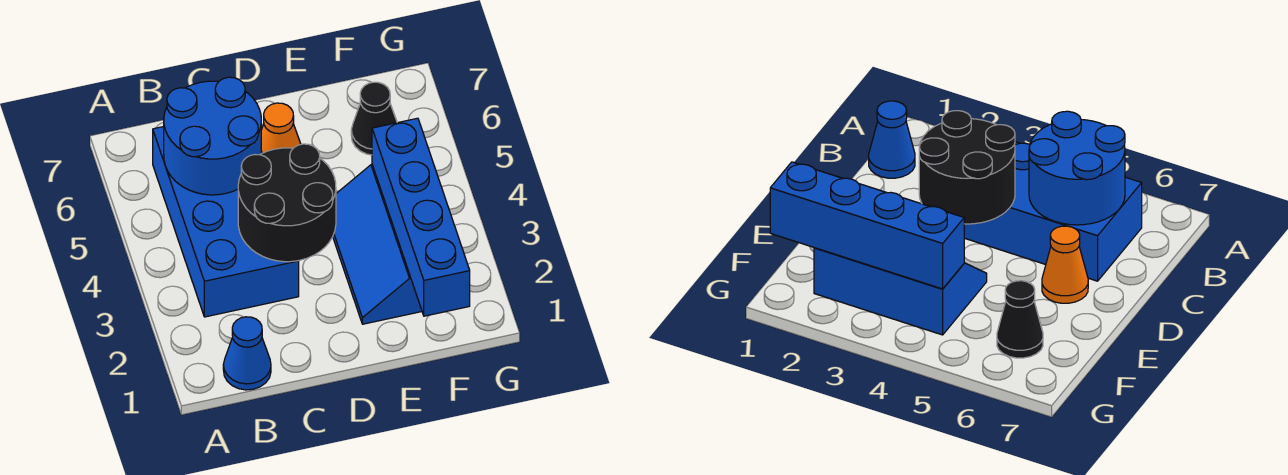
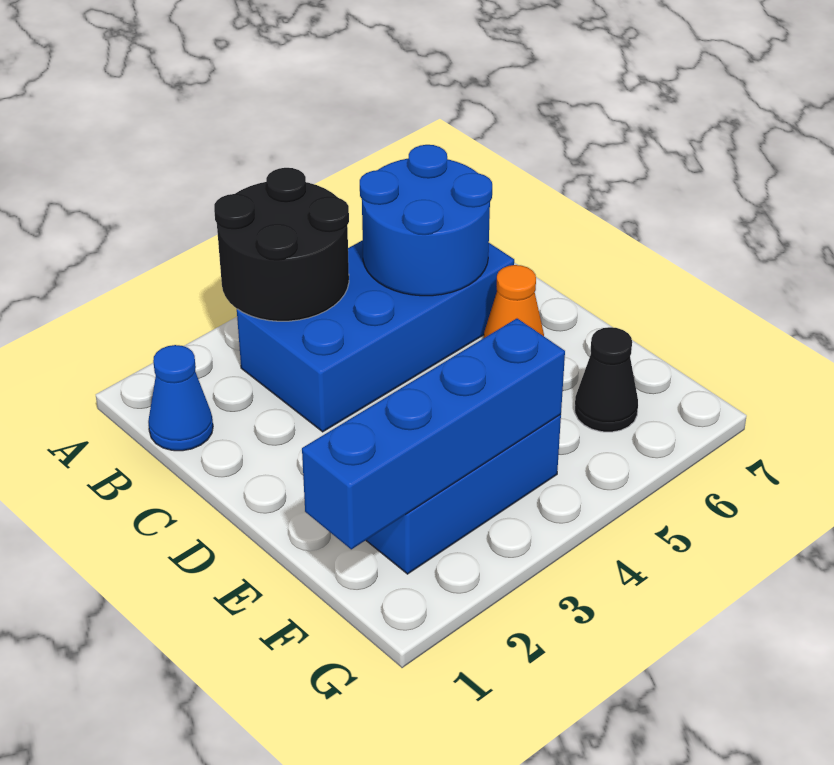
black round brick C3:D4 level 2 -> black round brick A3:B4 level 2

